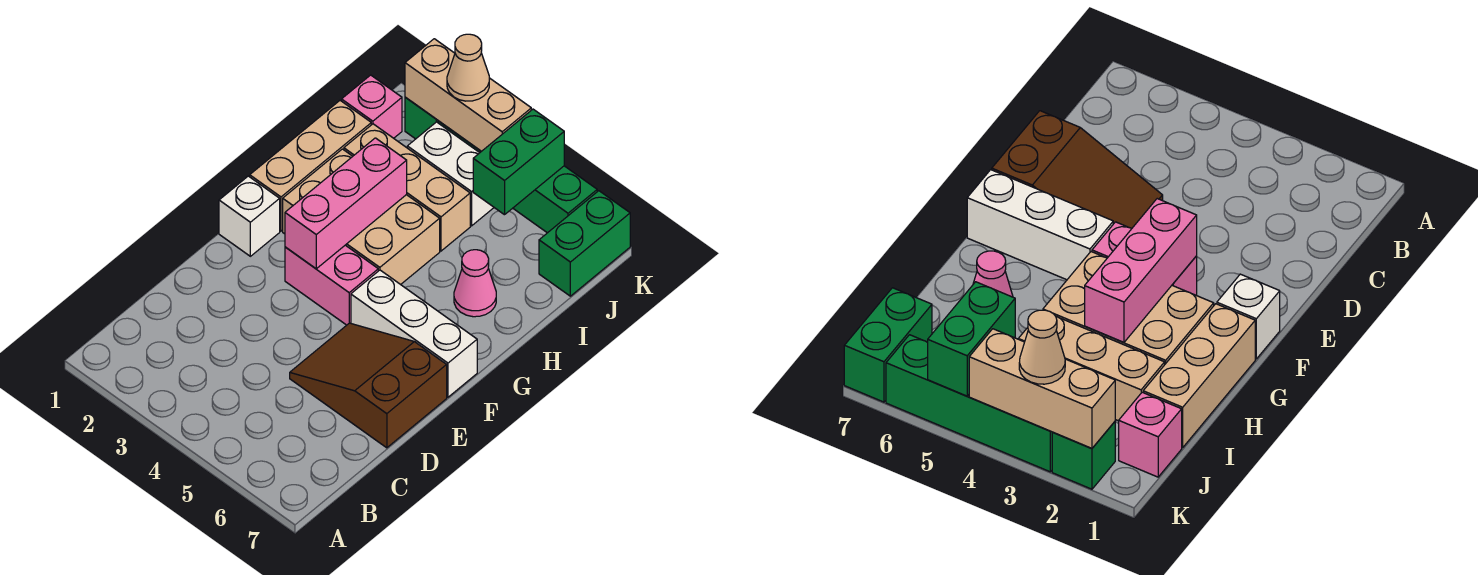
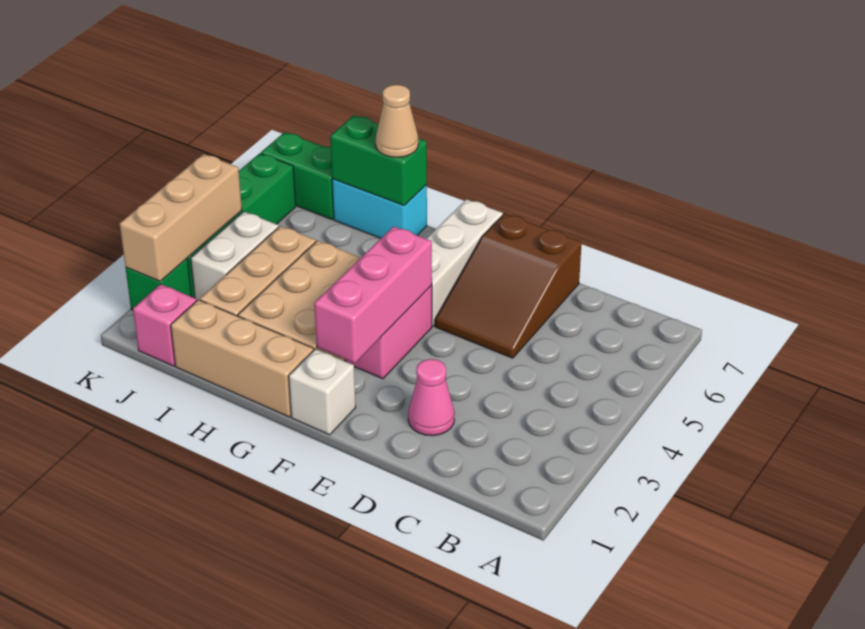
pink brick F3:H3 level 2 -> pink brick F2:F4 level 2
pink cone H6 level 1 -> pink cone D2 level 1
none -> cyan brick H7:I7 level 1
green brick J5:K5 level 2 -> green brick H7:I7 level 2
tan cone K3 level 3 -> tan cone H7 level 3

